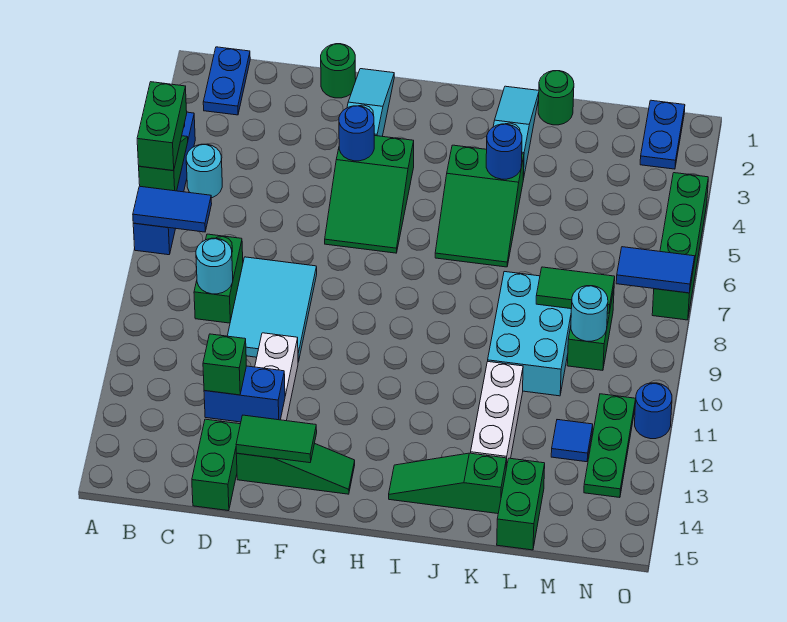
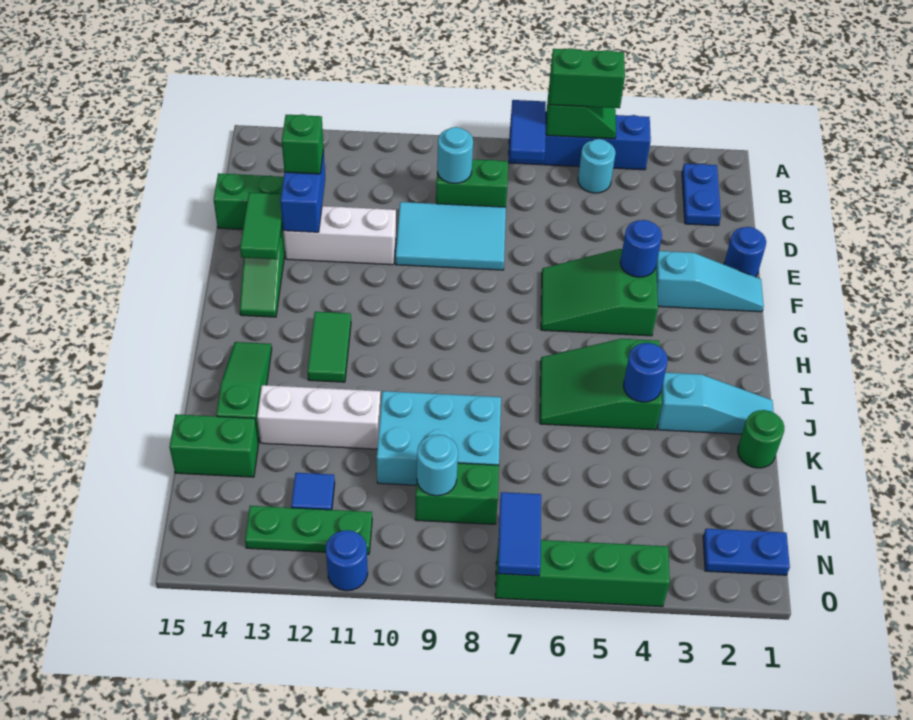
blue plate B1:B2 level 1 -> blue plate B2:C2 level 1
green round brick E1 level 1 -> blue round brick E1 level 1
green tile L8:M8 level 2 -> green tile H12:I12 level 1

